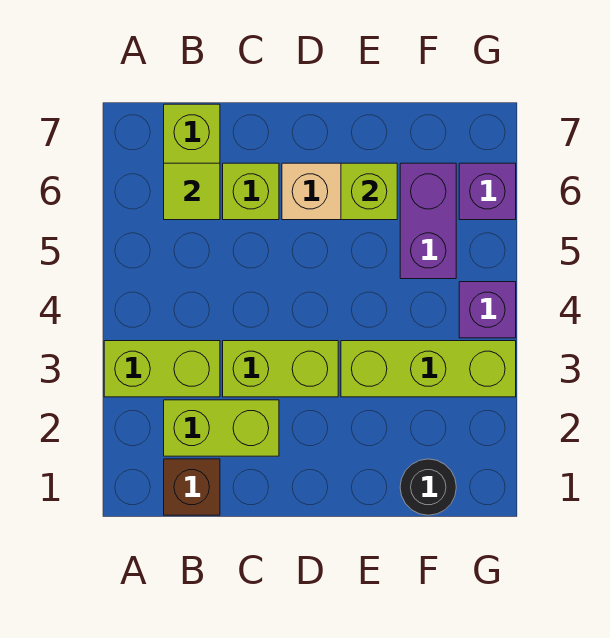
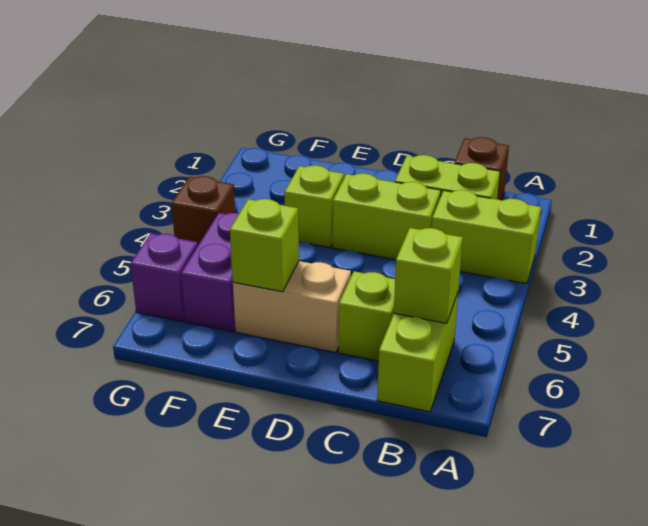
lime tile B6 level 2 -> lime brick B6 level 2
lime brick E3:G3 level 1 -> lime brick E3 level 1
black round brick F1 level 1 -> none
purple brick G4 level 1 -> brown brick G4 level 1

